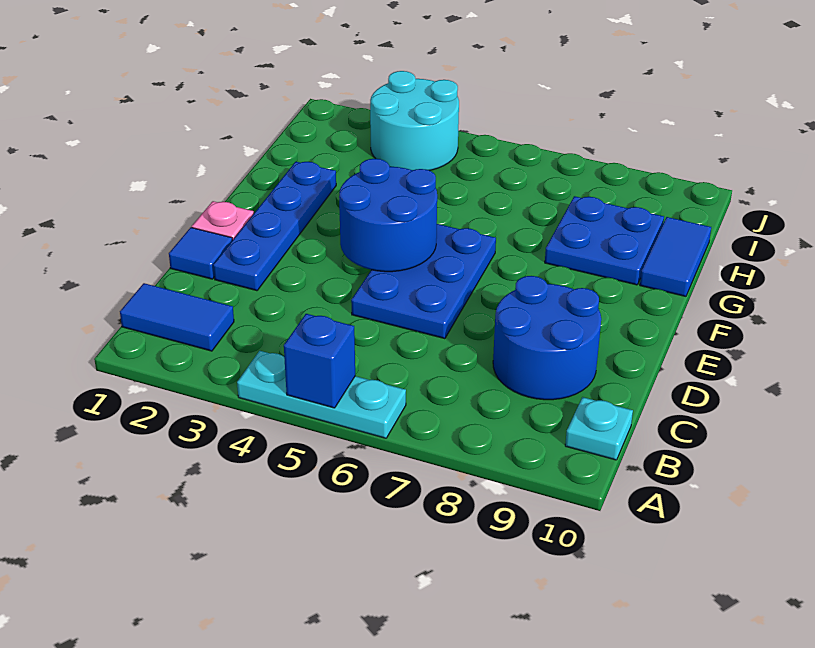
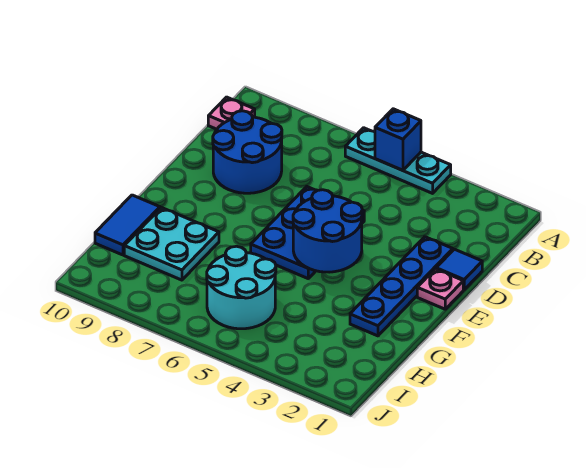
blue tile B1:B2 level 1 -> none
cyan plate B10 level 1 -> pink plate B10 level 1
blue plate G8:H9 level 1 -> cyan plate G8:H9 level 1
cyan round brick I3:J4 level 1 -> cyan round brick H5:I6 level 1

